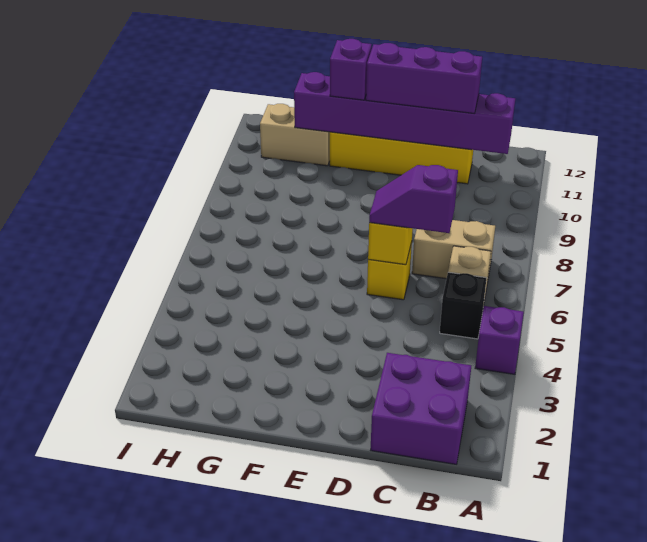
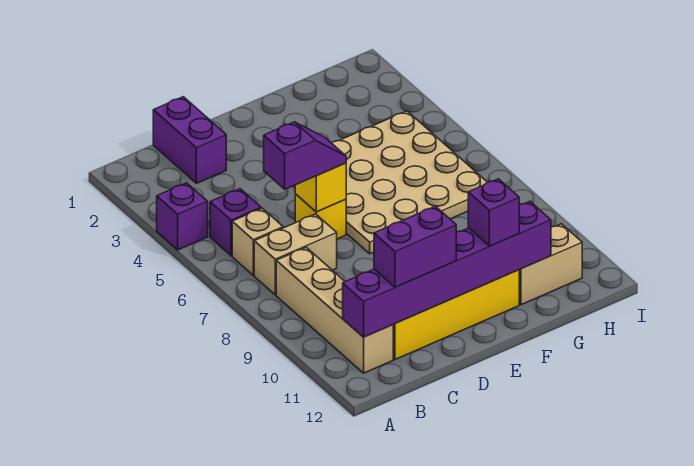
purple brick B1:C2 level 1 -> purple brick C1:C2 level 1
black brick B5 level 1 -> purple brick B5 level 1
none -> tan brick B8:B11 level 1
purple brick C11:E11 level 3 -> purple brick C11:D11 level 3
none -> tan plate E4:H7 level 1

